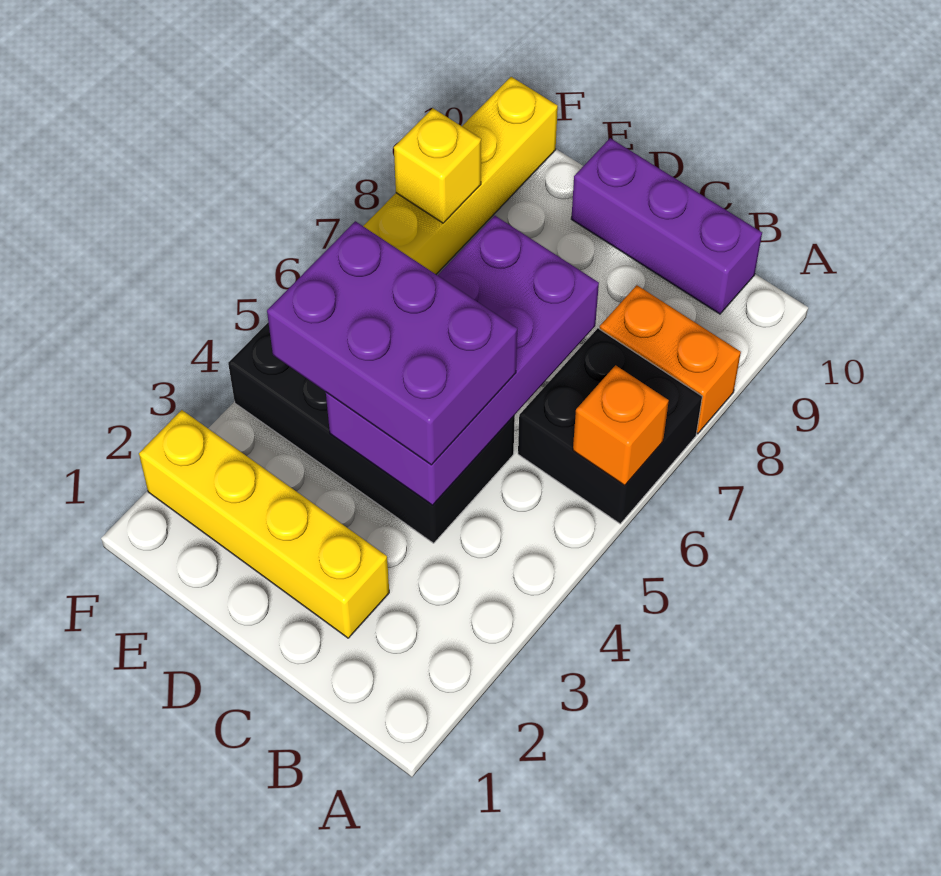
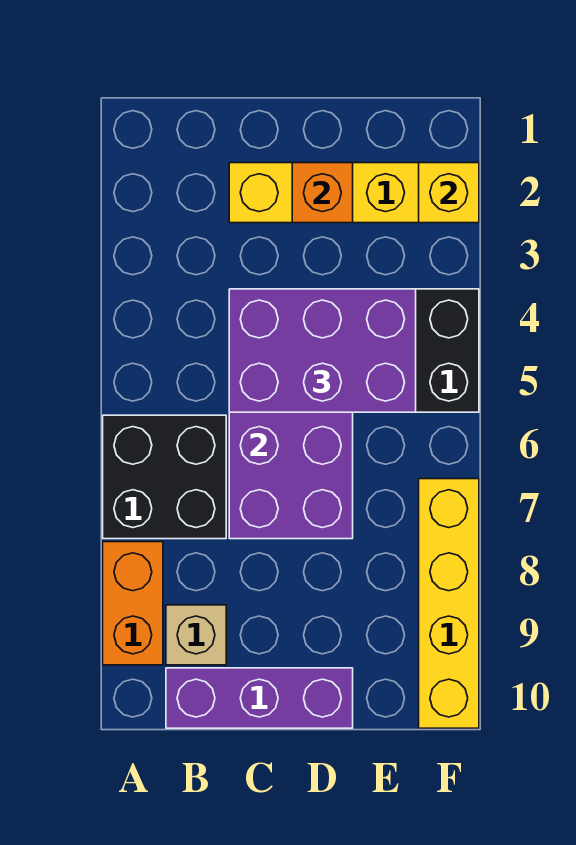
orange brick A6 level 2 -> orange brick D2 level 2
orange brick A8:B8 level 1 -> orange brick A8:A9 level 1
none -> tan brick B9 level 1
yellow brick F8 level 2 -> yellow brick F2 level 2

